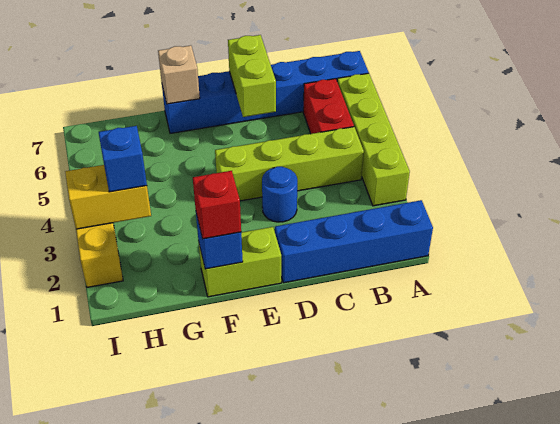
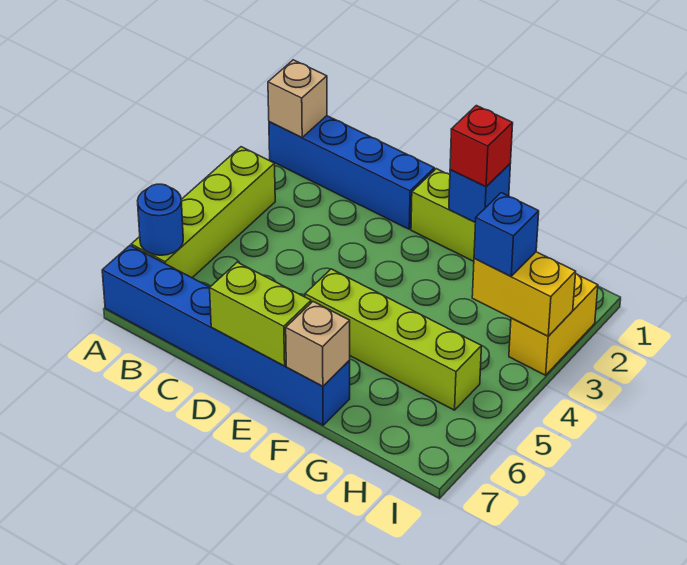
none -> tan brick A1 level 2
lime brick B4:E4 level 1 -> lime brick E5:H5 level 1
red brick B5:B6 level 1 -> none
blue round brick D3 level 1 -> blue round brick A6 level 2
lime brick D6:D7 level 2 -> lime brick D7:E7 level 2

